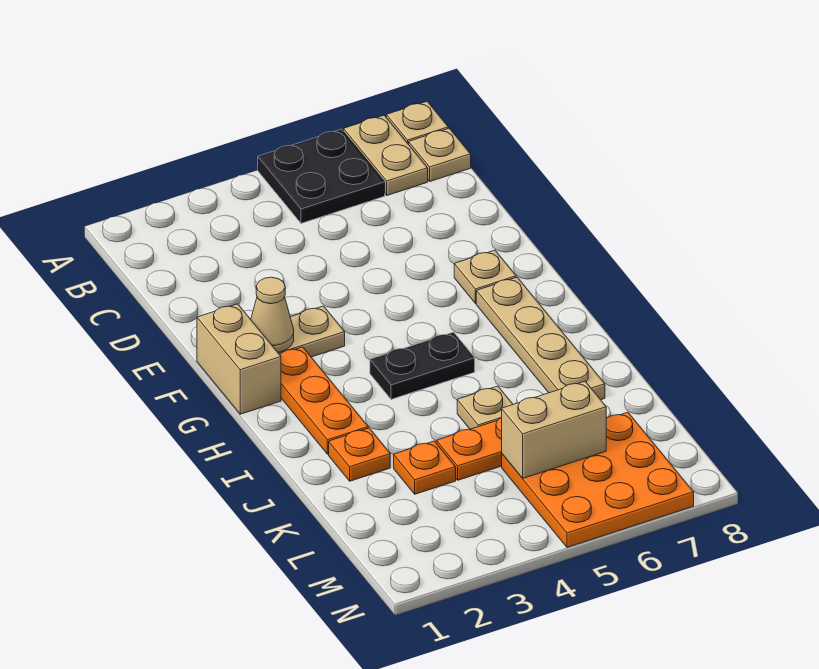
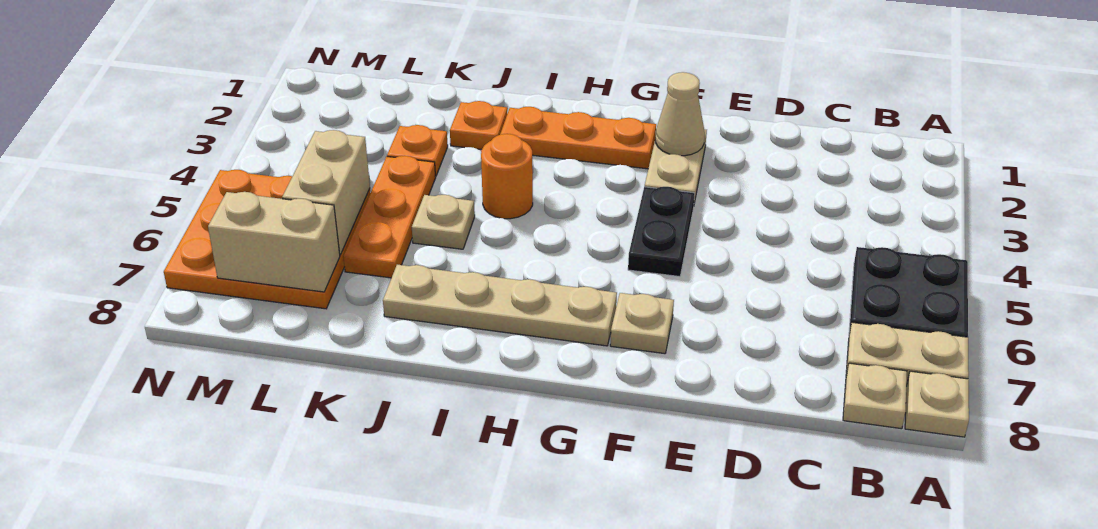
tan brick F1:G1 level 1 -> tan brick L7:M7 level 2
black plate H4:H5 level 1 -> black plate F4:F5 level 1
none -> orange round brick I4 level 1

